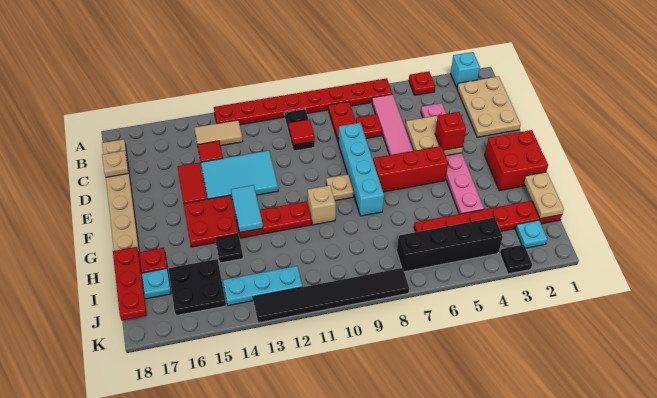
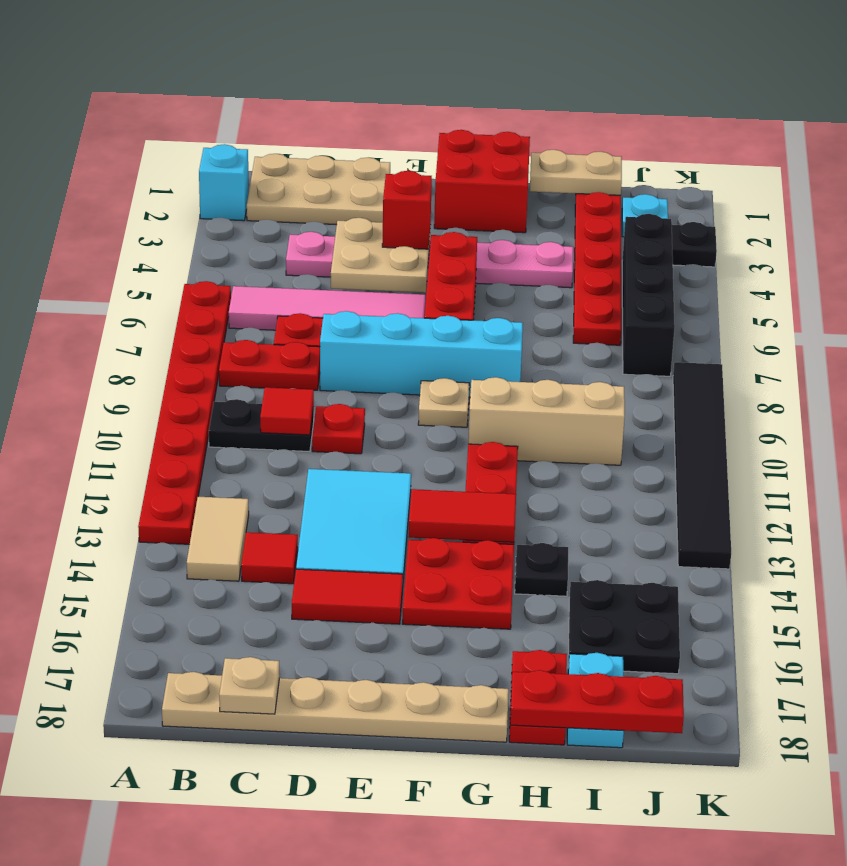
red plate A4 level 1 -> red plate D10 level 1
cyan tile F13:G13 level 2 -> red tile F13:G13 level 2
tan brick G10 level 1 -> tan brick G10:I10 level 1
cyan plate J12:J14 level 1 -> none

